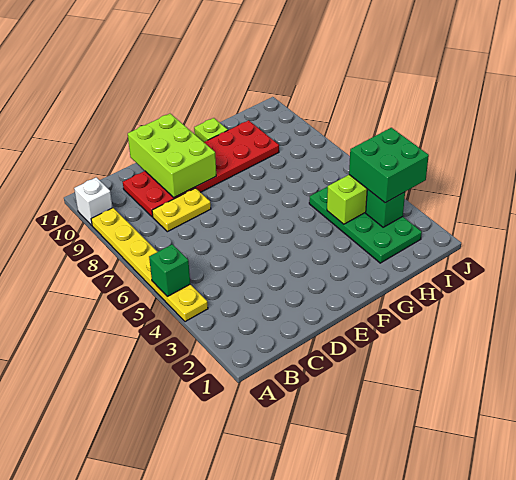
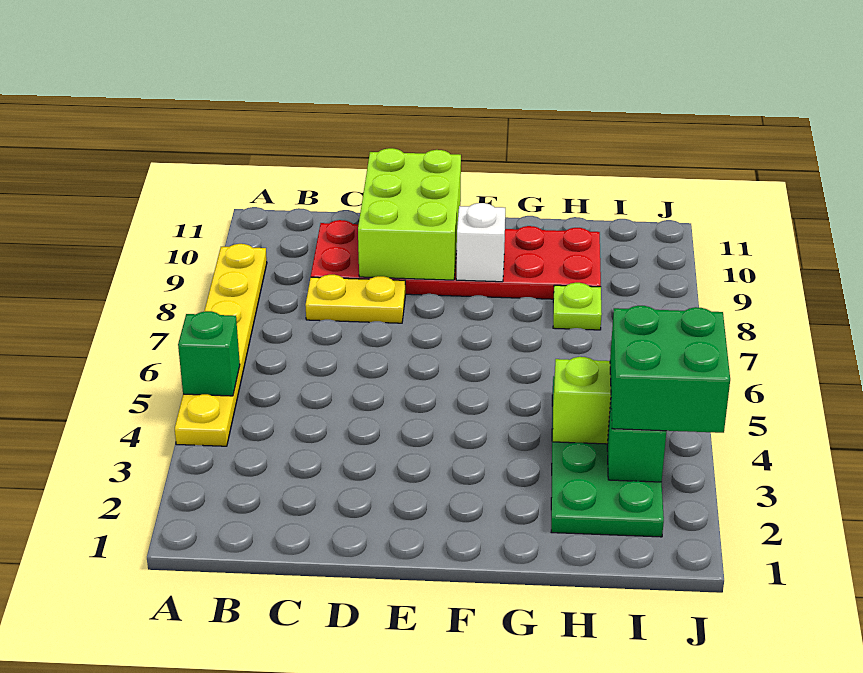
white brick A10 level 1 -> white brick F9 level 2
lime plate G11 level 1 -> lime plate H8 level 1

